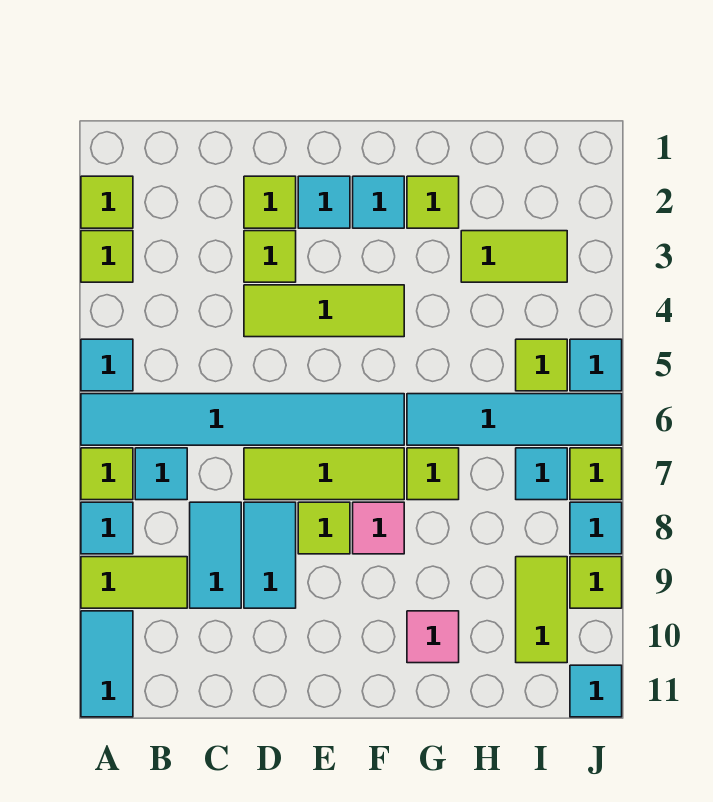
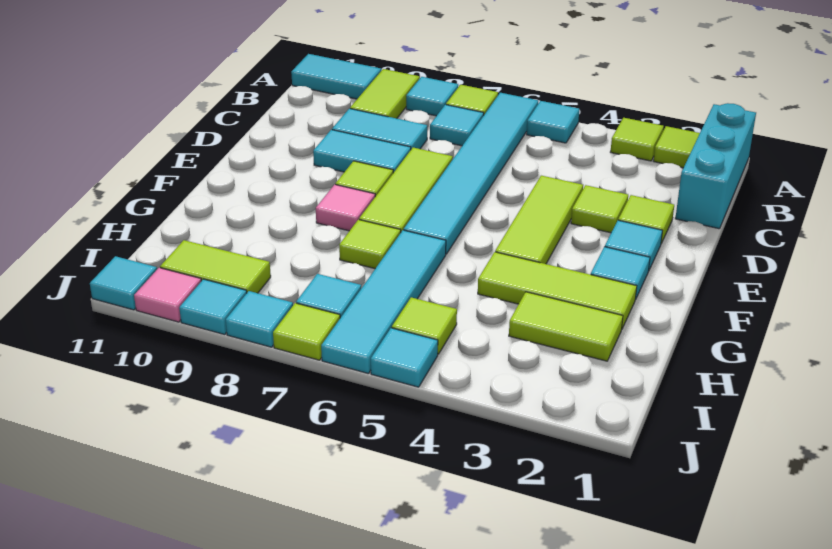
none -> cyan brick A1:C1 level 1
lime tile G2 level 1 -> lime tile G2:G4 level 1
pink tile G10 level 1 -> pink tile J10 level 1
lime tile H3:I3 level 1 -> lime tile H2:H3 level 1
lime tile J9 level 1 -> cyan tile J9 level 1

